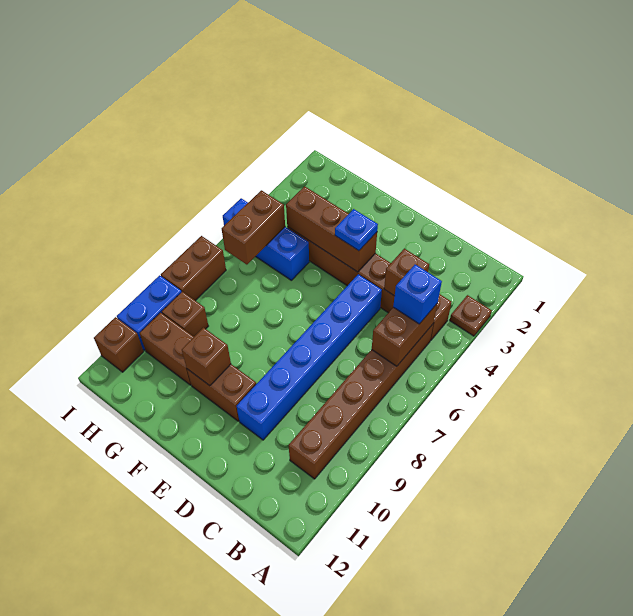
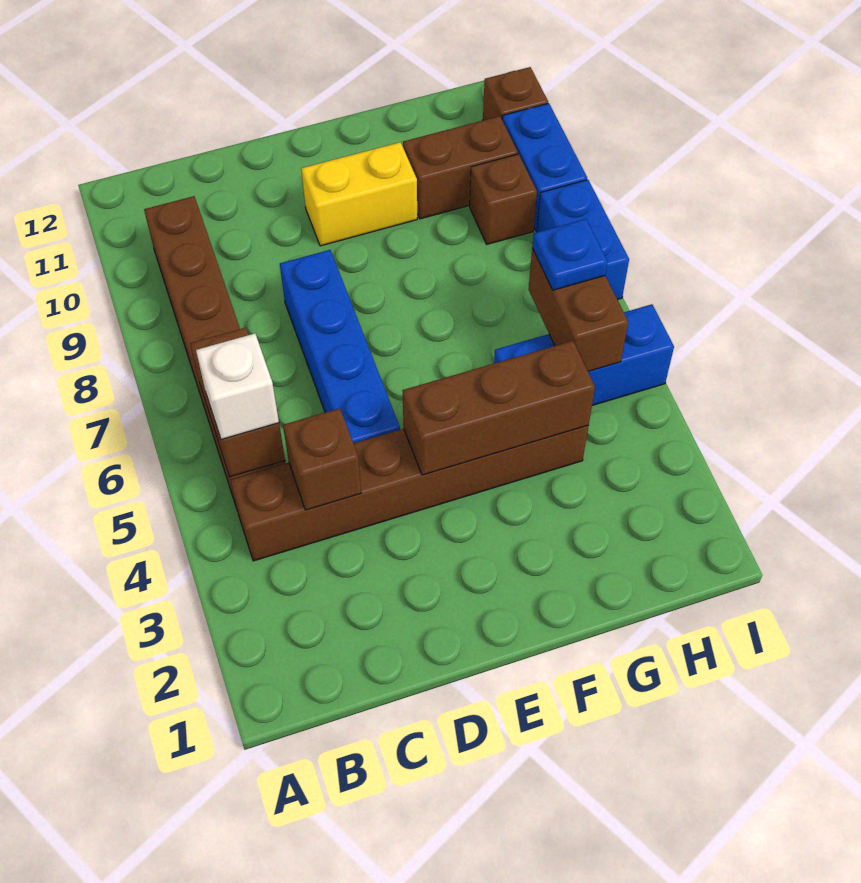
brown plate A3 level 1 -> none
blue brick B5 level 3 -> white brick B5 level 3
blue brick D5:D10 level 1 -> blue brick D5:D8 level 1
blue plate E4 level 3 -> blue plate H6 level 3
brown brick E10:F10 level 1 -> yellow brick E10:F10 level 1
brown brick F10 level 2 -> none
brown brick I7:I8 level 1 -> blue brick I7:I8 level 1

